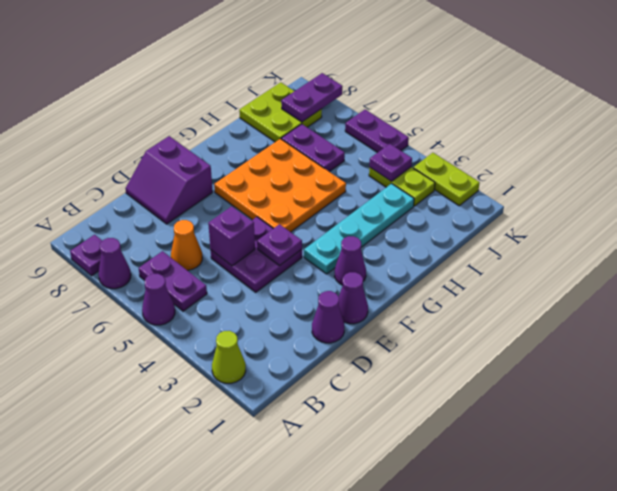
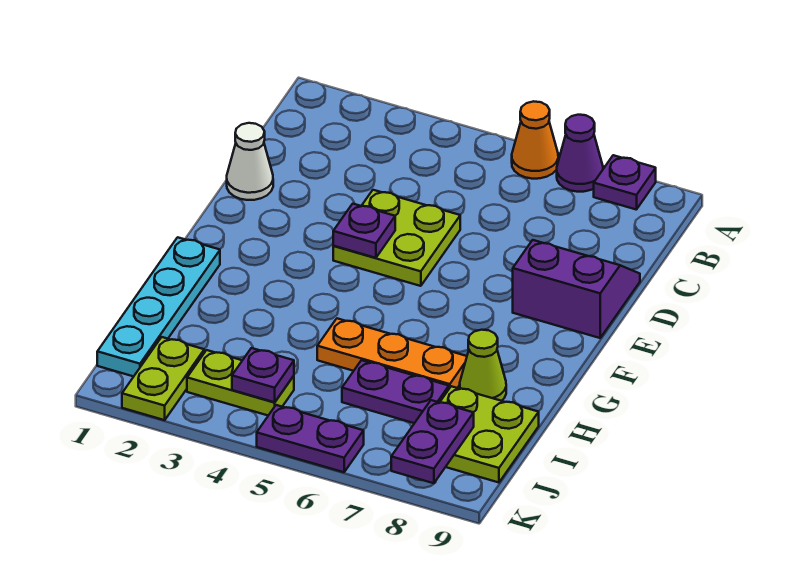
lime cone A2 level 1 -> lime cone H8 level 1
purple cone A5 level 1 -> none
purple plate B5:B6 level 1 -> none
orange cone C6 level 1 -> orange cone A6 level 1
purple cone D1 level 1 -> white cone D1 level 1
purple plate D4:E5 level 1 -> lime plate D4:E5 level 1
purple brick D5 level 2 -> none
purple cone E1 level 1 -> none
purple cone F2 level 1 -> none
cyan plate F3:I3 level 1 -> cyan plate G1:J1 level 1
orange plate F5:H7 level 1 -> orange plate H5:H7 level 1
lime plate K2:K3 level 1 -> lime plate J2:K2 level 1

